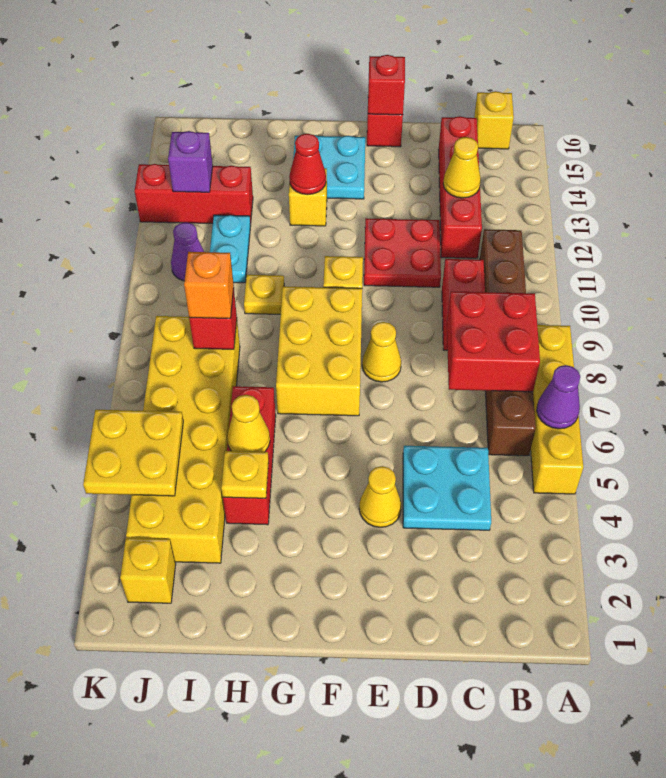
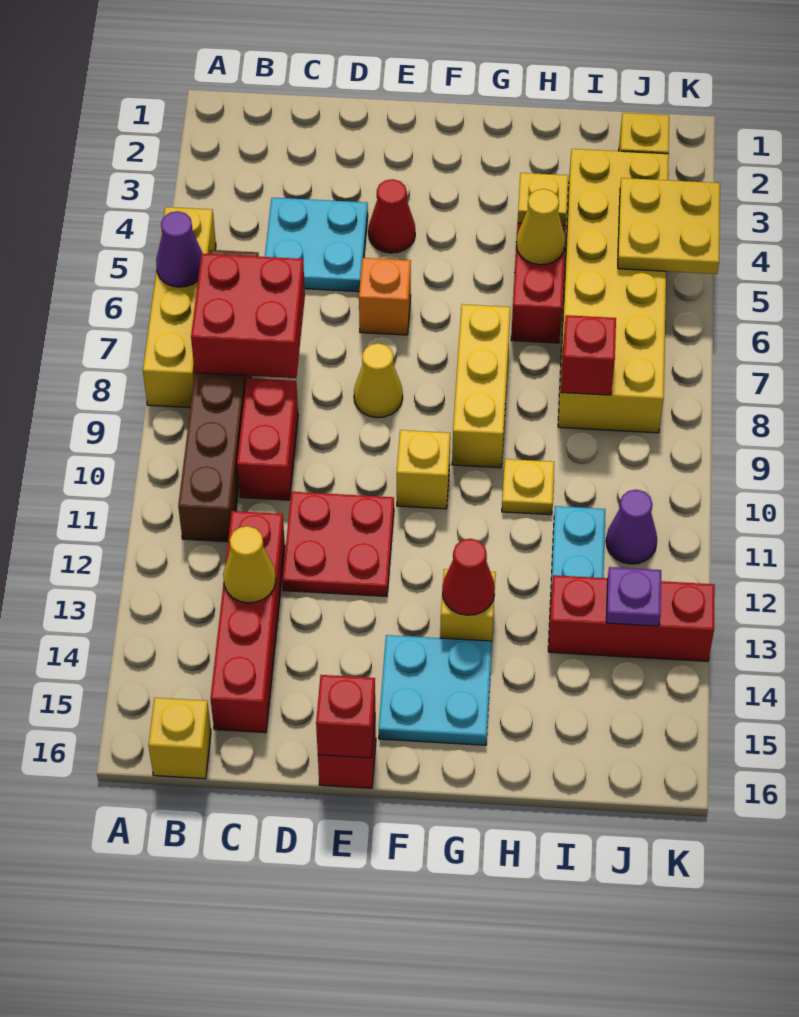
yellow cone E4 level 1 -> red cone E4 level 1
yellow brick F7:G9 level 1 -> yellow brick G7:G9 level 1
orange brick I8 level 3 -> orange brick E6 level 1
purple brick J13 level 2 -> purple plate J13 level 2

